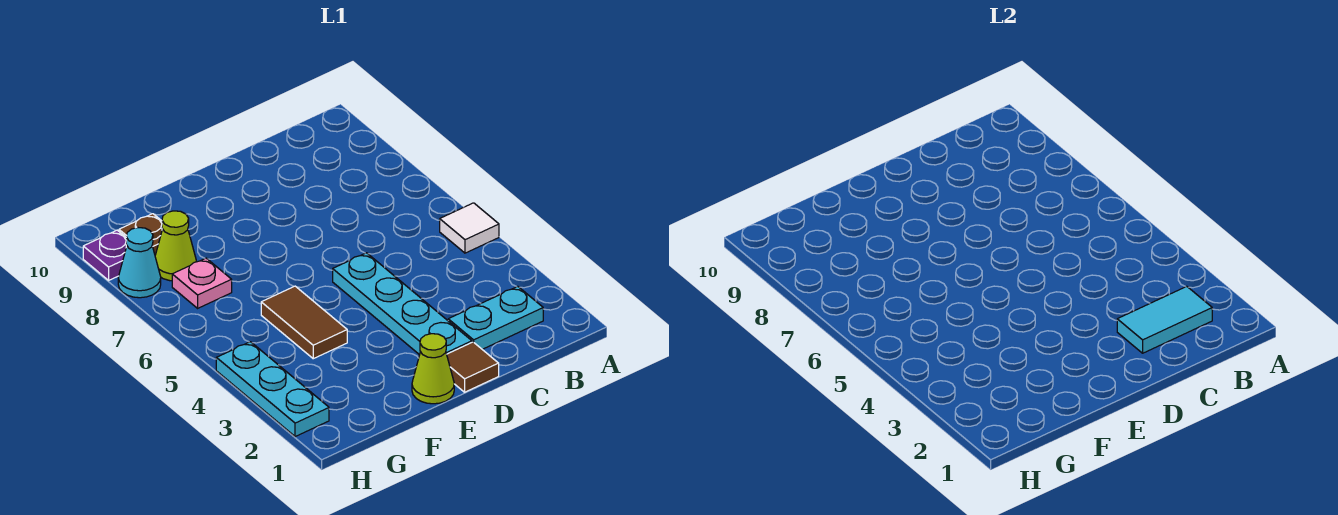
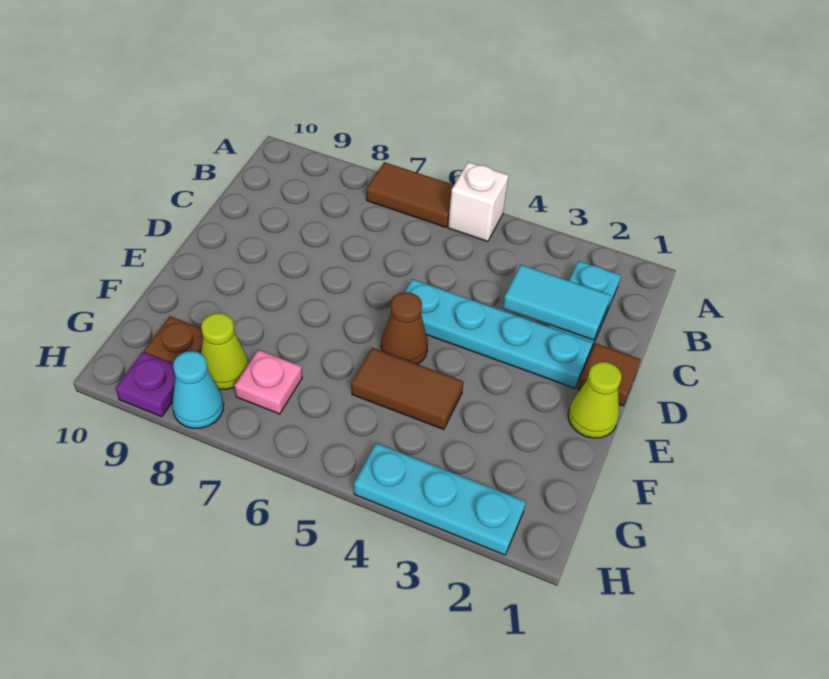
white tile A5 level 1 -> white brick A5 level 1
none -> brown tile A6:A7 level 1
cyan tile B2:C2 level 2 -> cyan tile C2:C3 level 2
none -> brown cone E5 level 1

